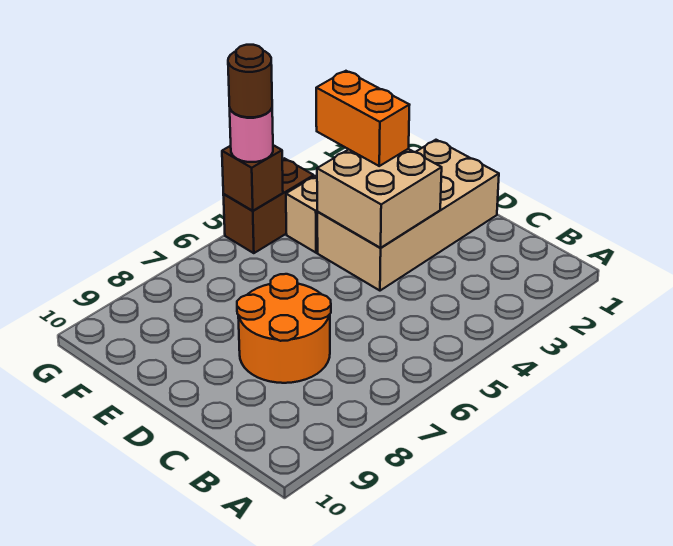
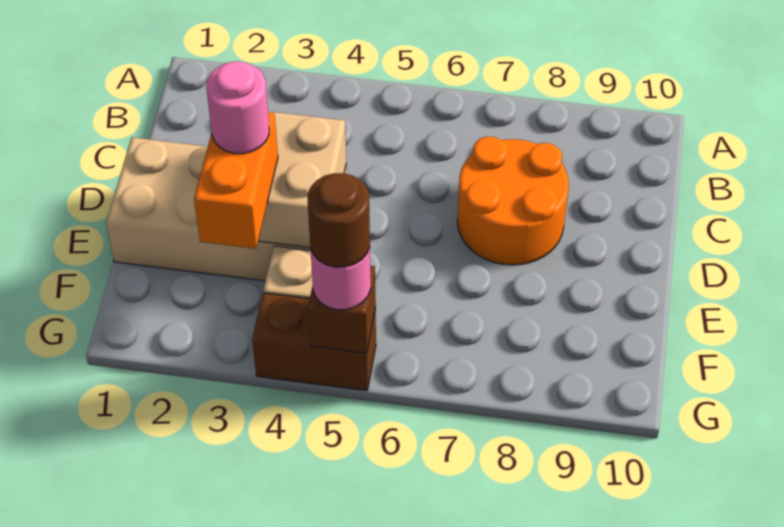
none -> pink round brick E3 level 4

